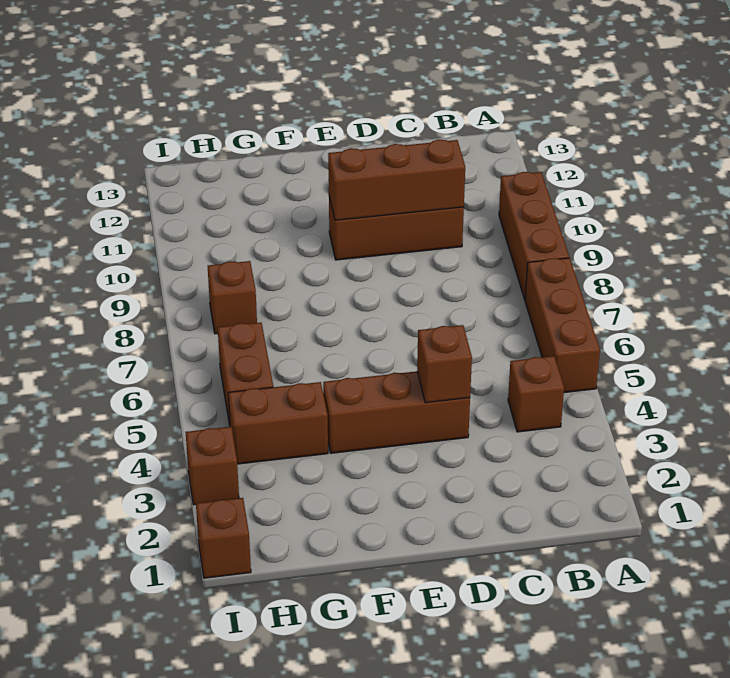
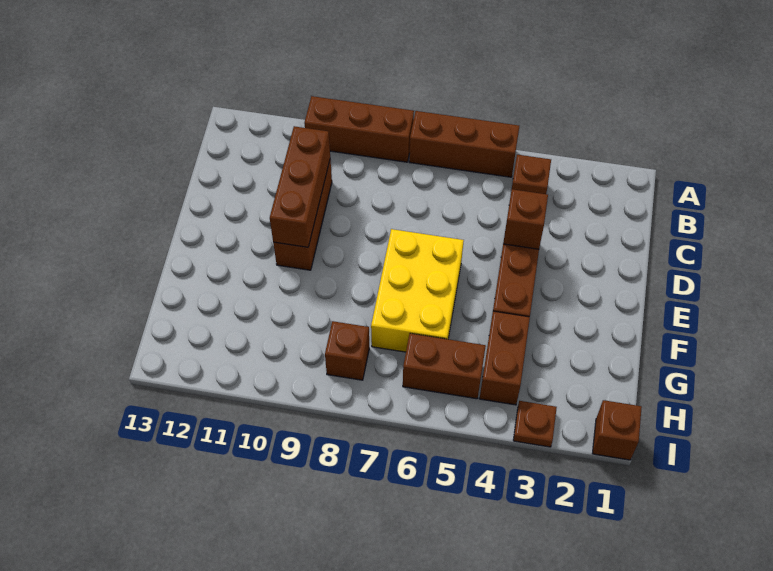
none -> yellow brick E6:G7 level 1
brown brick I3 level 1 -> brown plate I3 level 1

